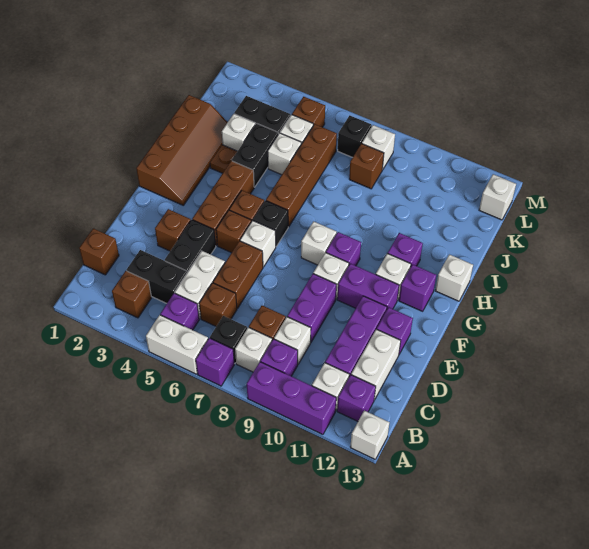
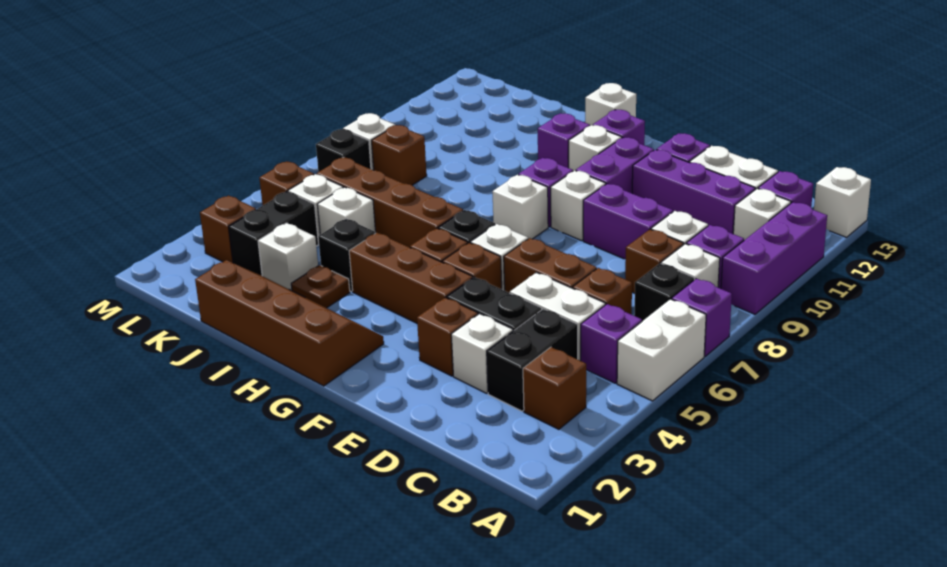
brown brick C1 level 1 -> brown brick L3 level 1
black brick I4:J4 level 1 -> black brick I4 level 1
white brick L13 level 1 -> white brick D3 level 1

